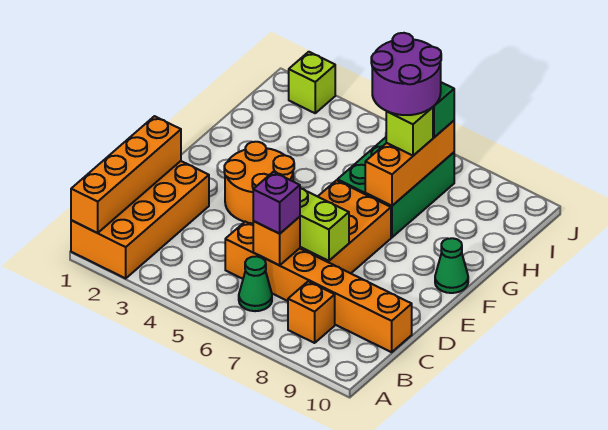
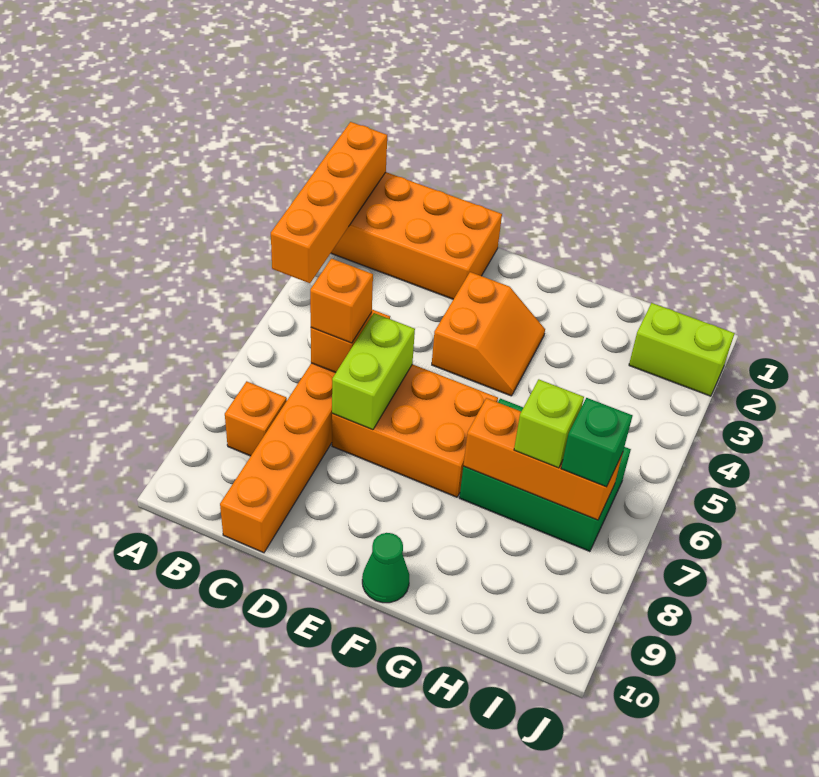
orange brick A1:D1 level 2 -> orange brick A1:A4 level 2
green cone B6 level 1 -> none
purple brick C6 level 3 -> orange brick C6 level 3
orange round brick E3:F4 level 1 -> orange slope E3:F4 level 1 top E
purple round brick H6:I7 level 4 -> none
lime brick J2 level 1 -> lime brick I2:J2 level 1

